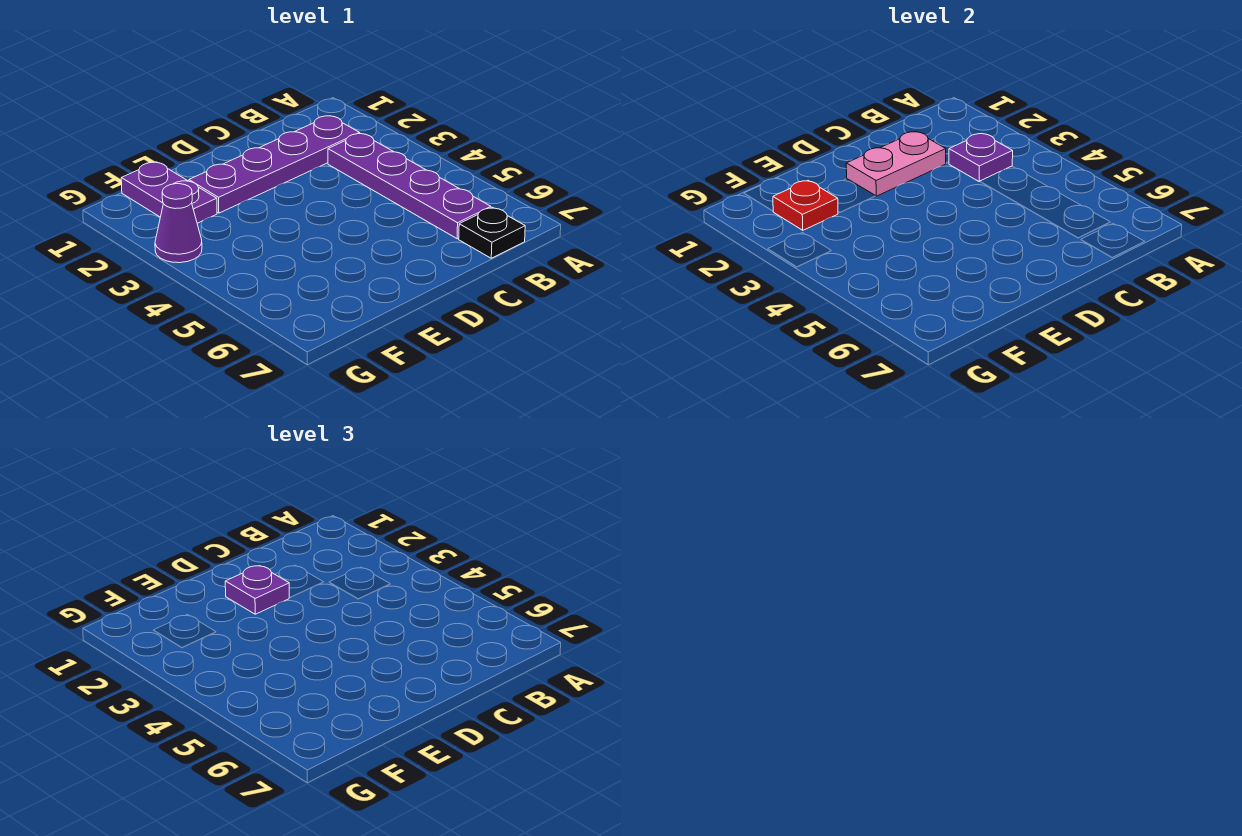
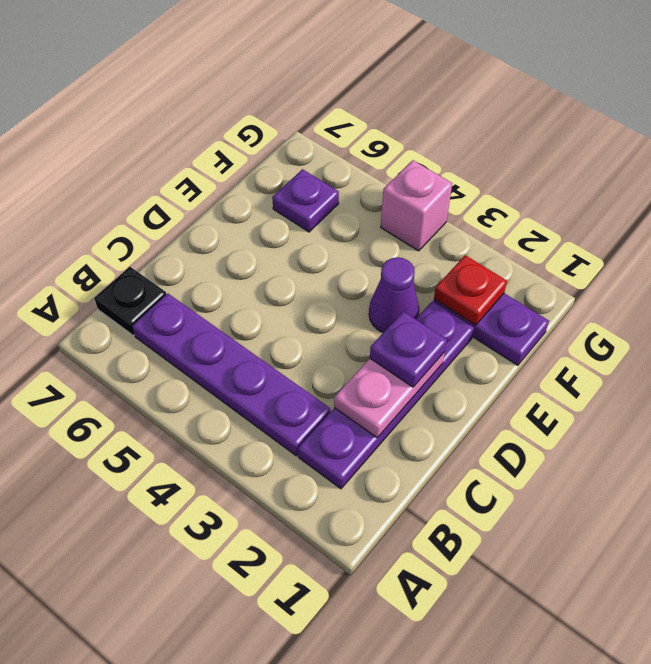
purple plate B3 level 2 -> purple plate F6 level 1
purple cone G3 level 1 -> purple cone E3 level 1
none -> pink brick G4 level 1

